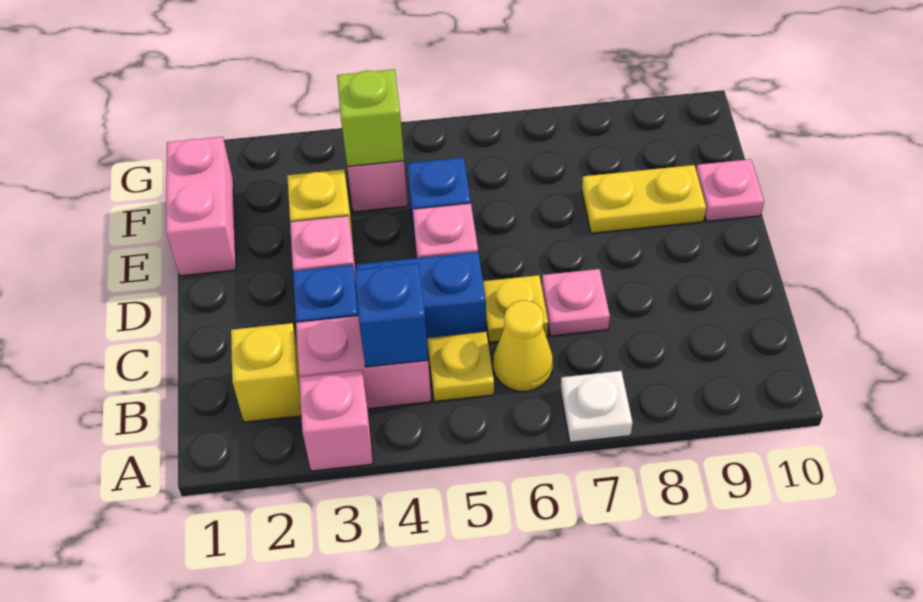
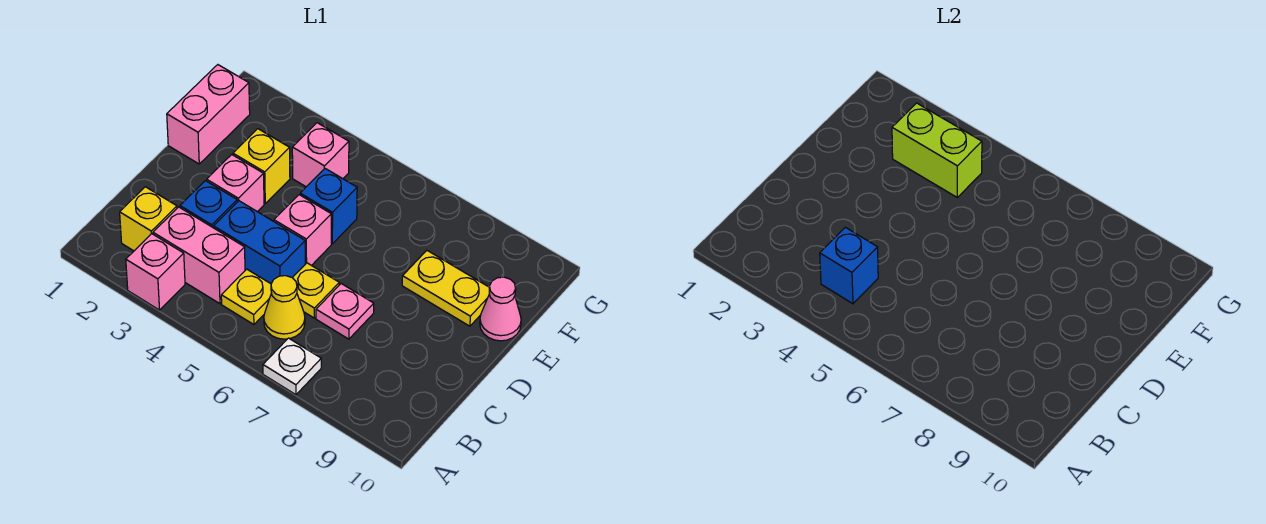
pink plate E10 level 1 -> pink cone E10 level 1
lime brick F4 level 2 -> lime brick F3:F4 level 2

